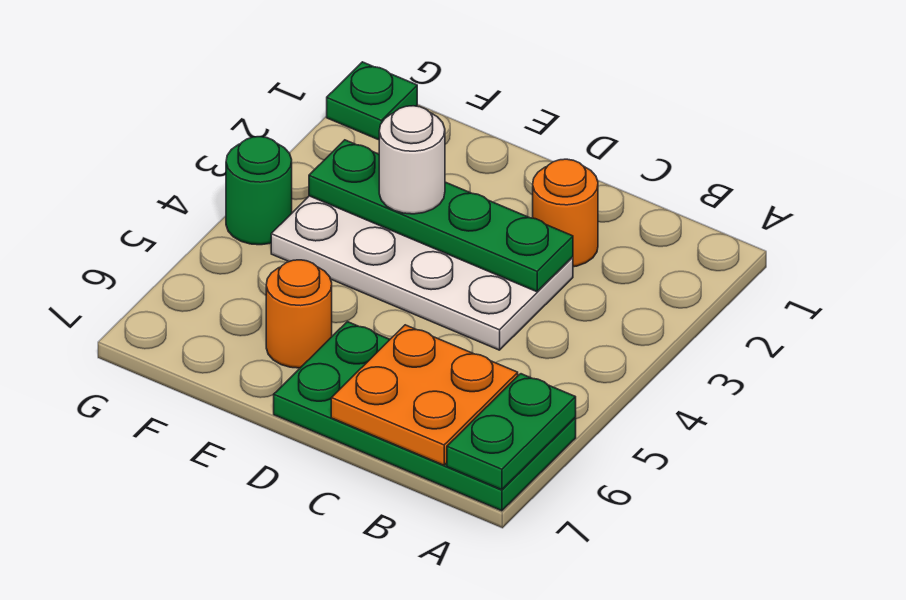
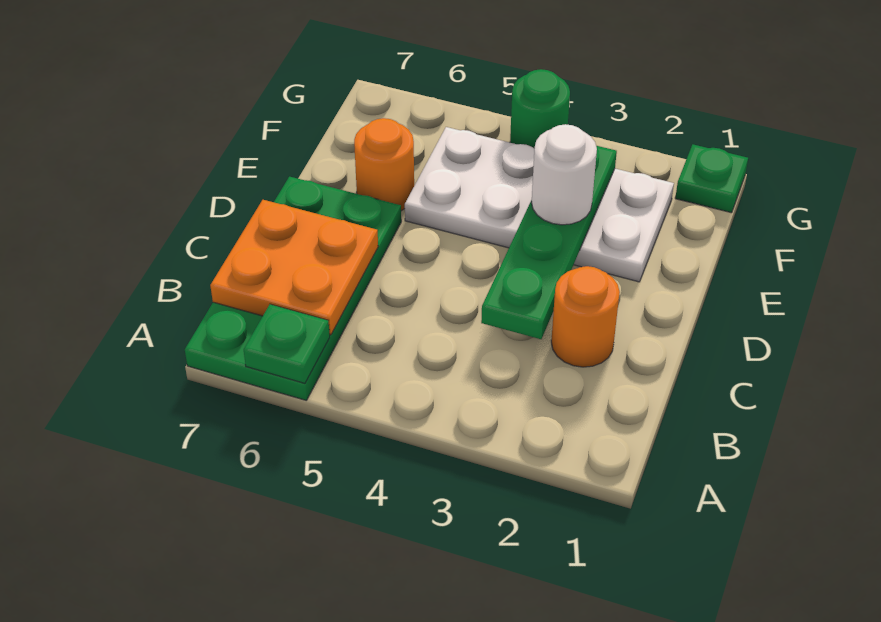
green plate A6:A7 level 2 -> green plate A6 level 2
white plate C3:F4 level 1 -> white plate E2:F5 level 1

